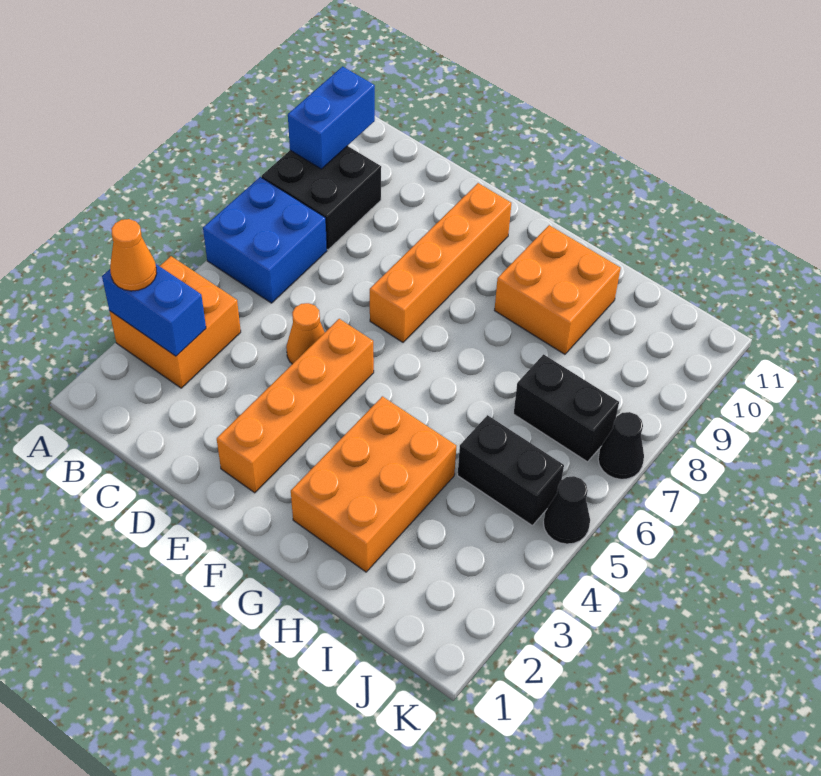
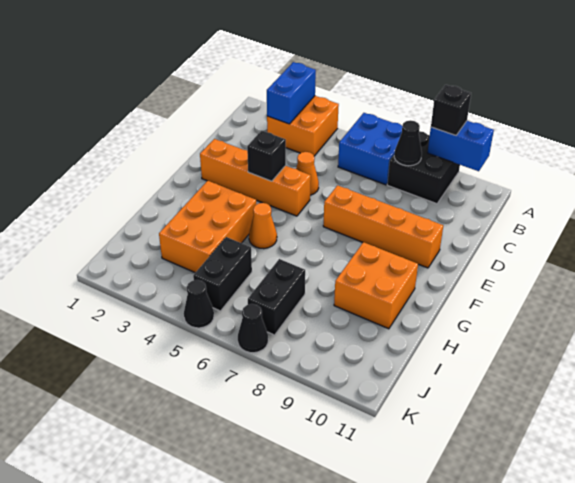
orange cone A3 level 3 -> orange cone G5 level 1
none -> black brick A9 level 3
none -> black cone B8 level 2
none -> black brick E4 level 2
orange brick G2:H4 level 1 -> orange brick G3:I4 level 1

